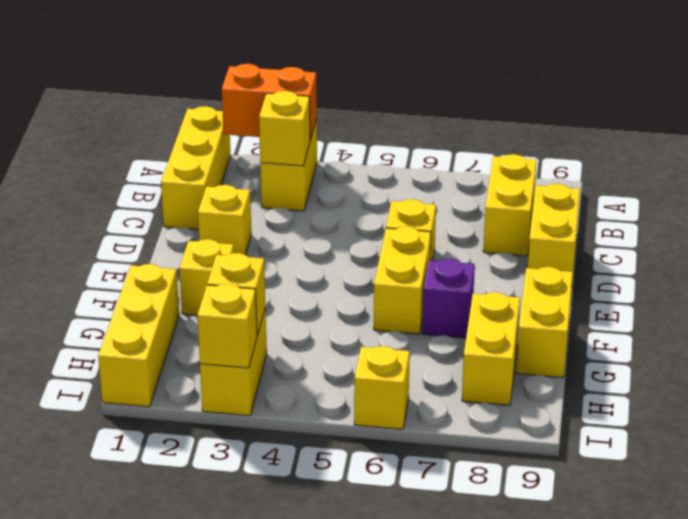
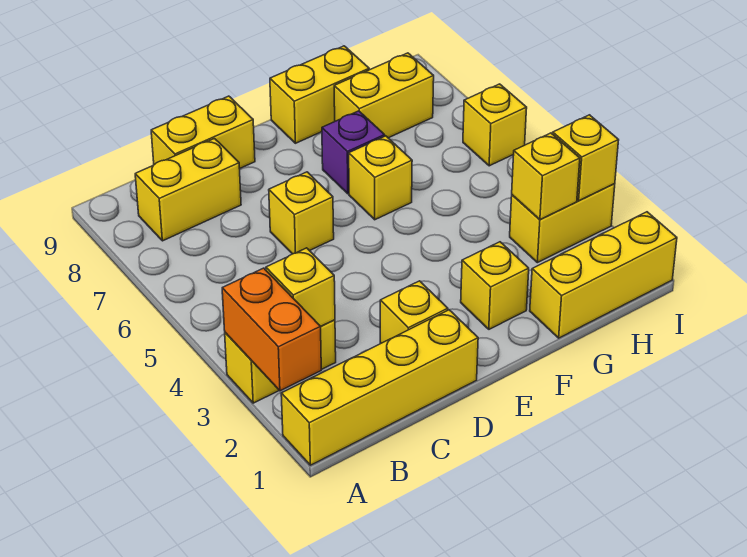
yellow brick A1:C1 level 1 -> yellow brick A1:D1 level 1
yellow brick E6:F6 level 1 -> yellow brick F6 level 1

